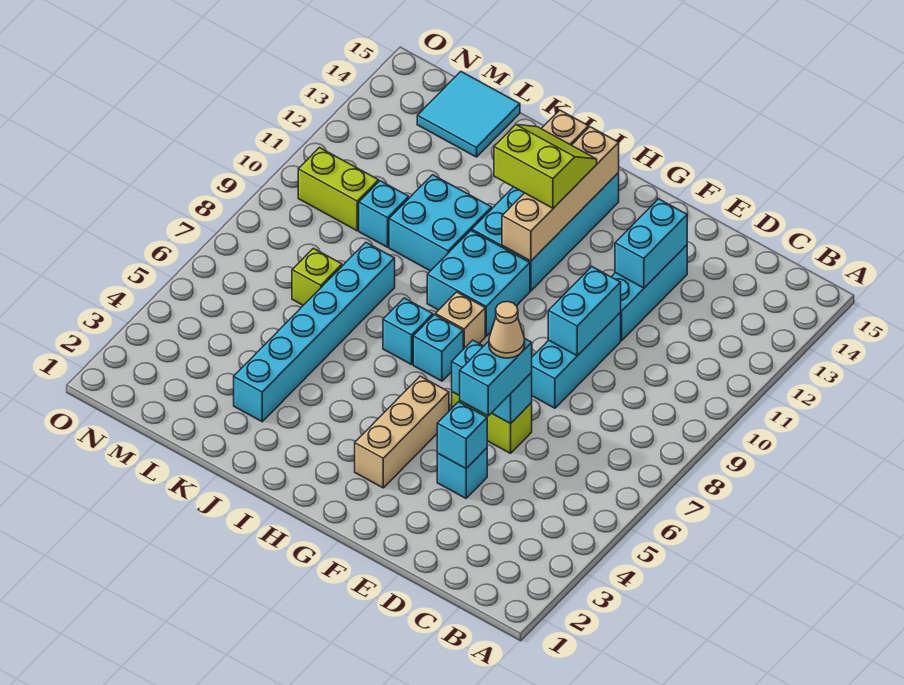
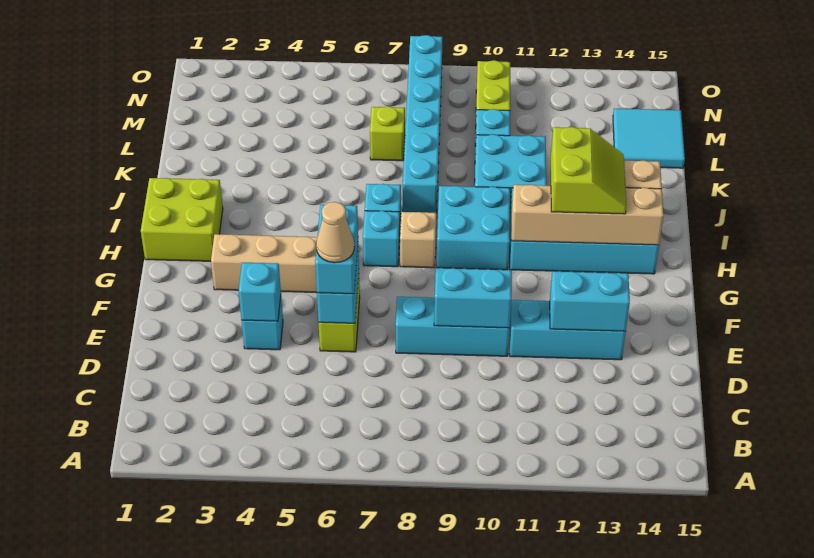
cyan brick E5:E6 level 3 -> cyan brick E6:F6 level 3
none -> lime brick H1:I2 level 1
cyan brick K3:K8 level 1 -> cyan brick J8:O8 level 1

